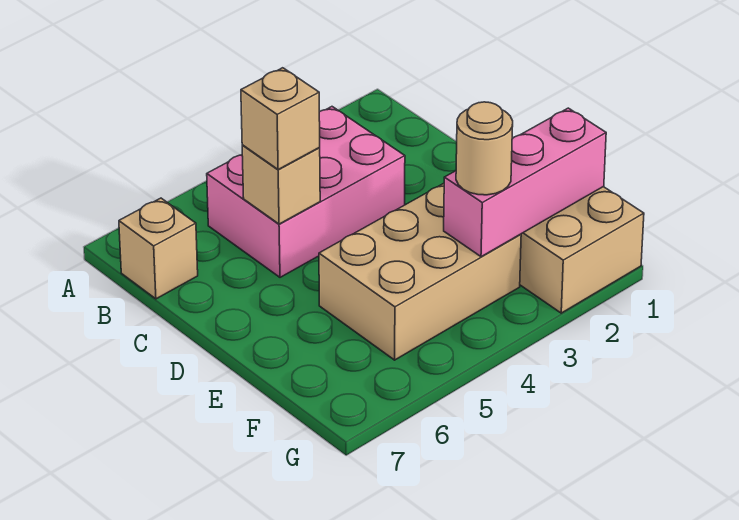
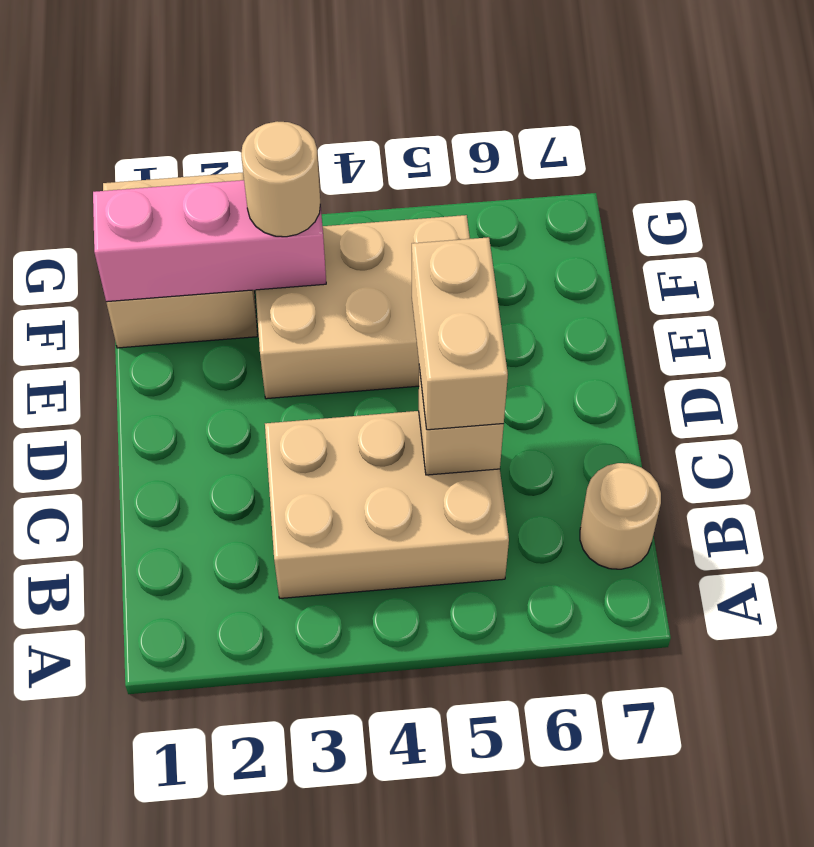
pink brick B3:C5 level 1 -> tan brick B3:C5 level 1
tan brick B7 level 1 -> tan round brick B7 level 1
tan brick C5 level 3 -> tan brick C5:D5 level 3

